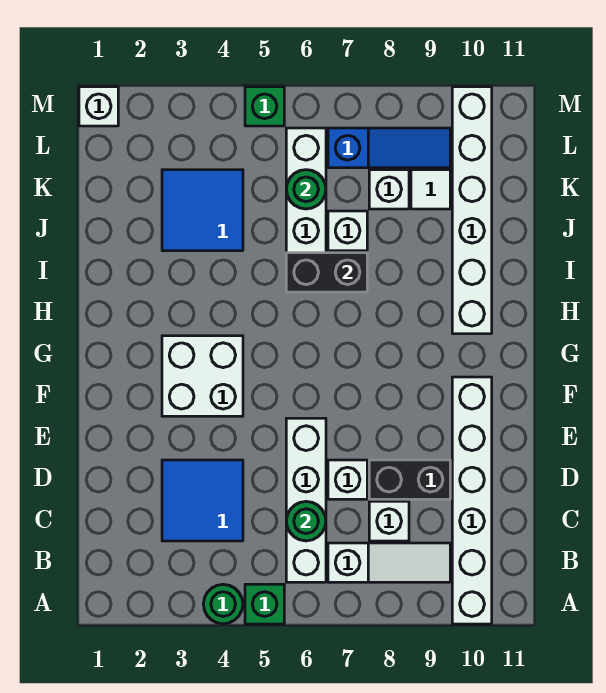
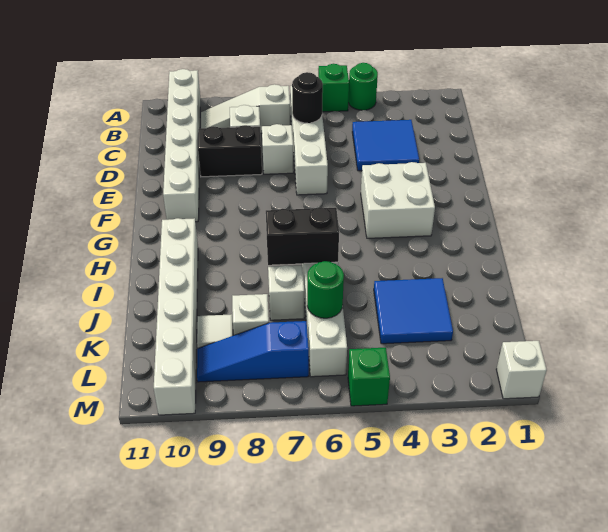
green round brick C6 level 2 -> black round brick C6 level 2

